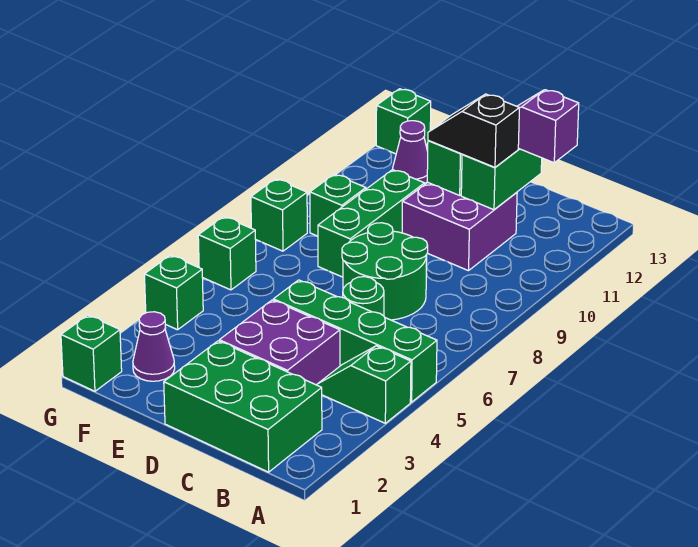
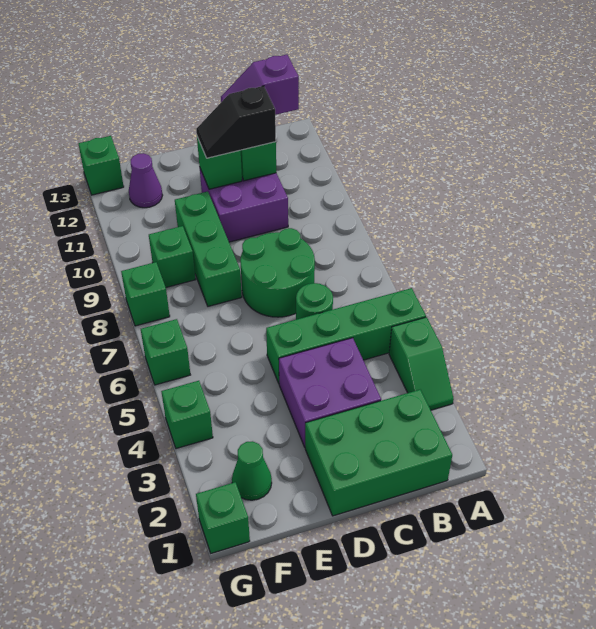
green slope A4:B4 level 1 top A -> green slope A3:A4 level 1 top 4
purple cone F2 level 1 -> green cone F2 level 1

